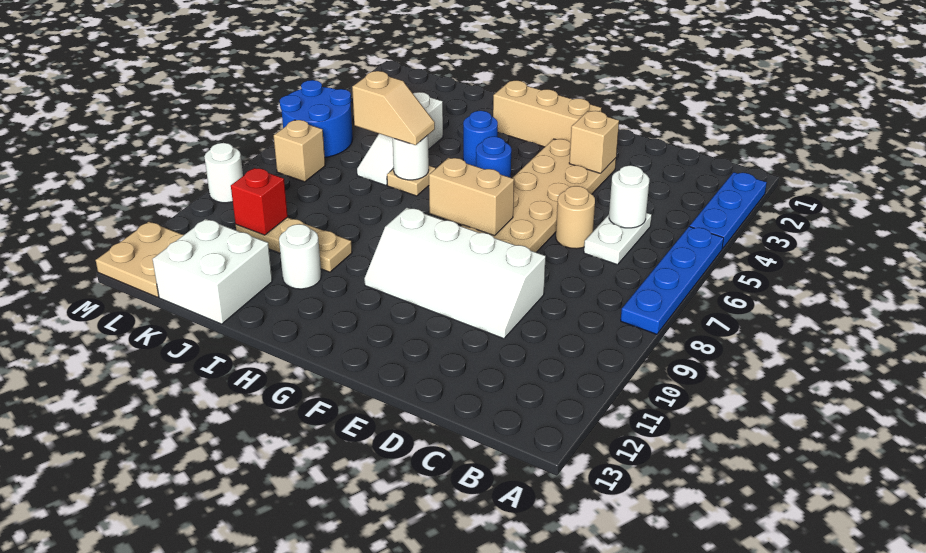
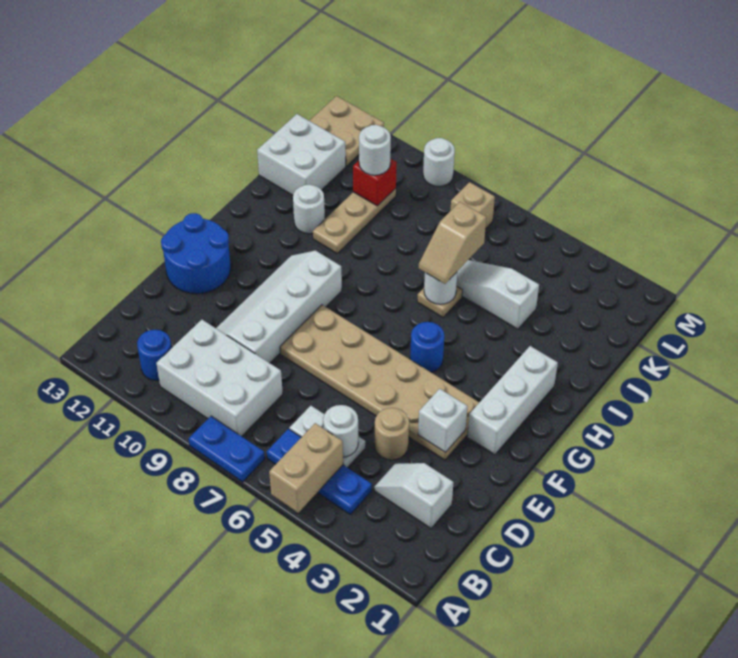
blue plate A2:A4 level 1 -> blue plate B4:B6 level 1
blue plate A5:A8 level 1 -> blue plate A7:A8 level 1
none -> white brick B8:C10 level 1
none -> white slope C2:C3 level 1 top 2
tan round brick D6 level 1 -> tan round brick D4 level 1
tan brick E3 level 2 -> white brick E3 level 2
tan brick F2:H2 level 1 -> white brick F2:H2 level 1
tan brick F7:G7 level 2 -> tan brick A5:B5 level 2
blue round brick H4 level 1 -> blue round brick B11 level 1
none -> white round brick K10 level 3
blue round brick L5:M6 level 1 -> blue round brick E12:F13 level 1

